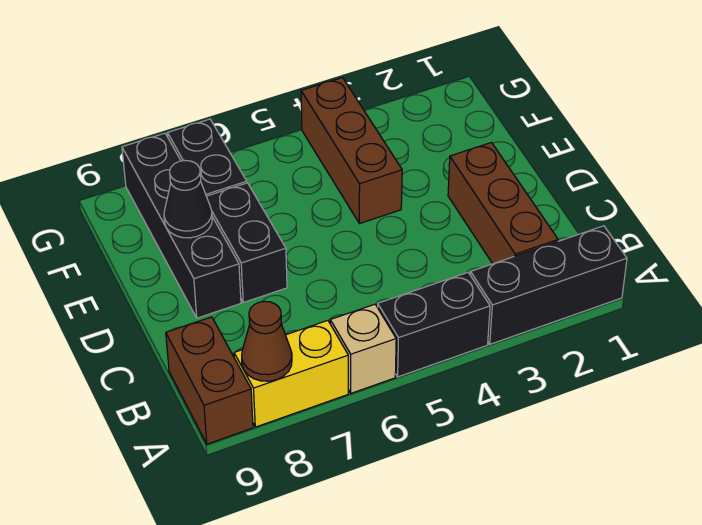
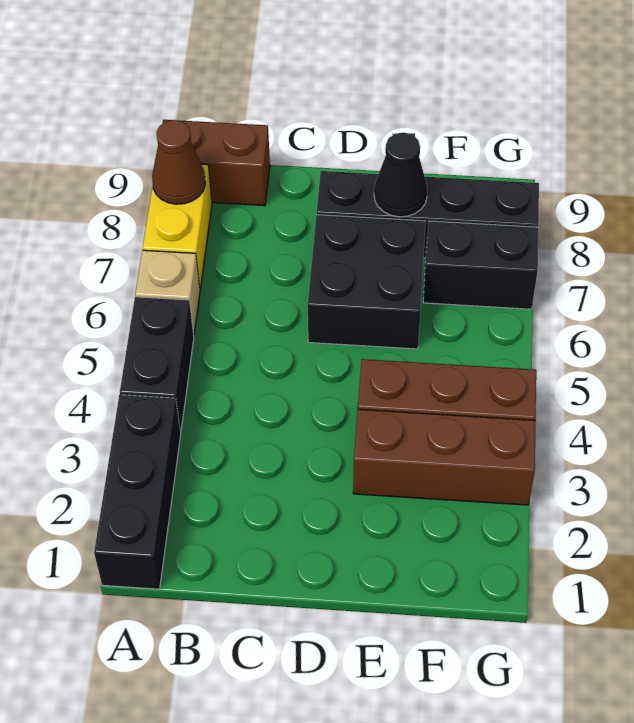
brown brick B2:D2 level 1 -> brown brick E3:G3 level 1
black brick D7:E7 level 1 -> black brick D6:E7 level 1

